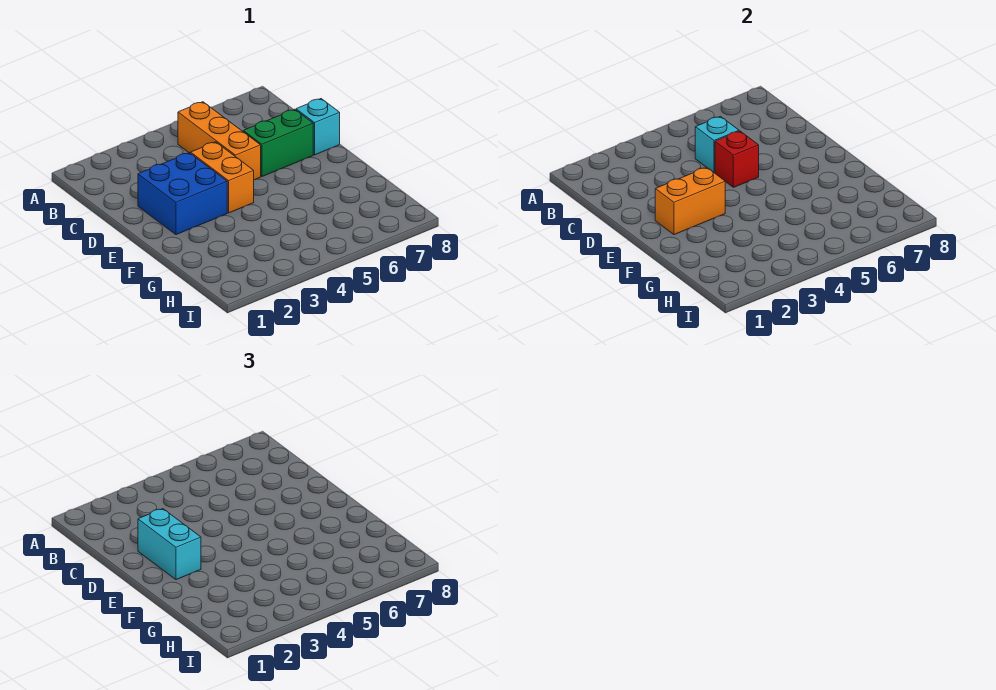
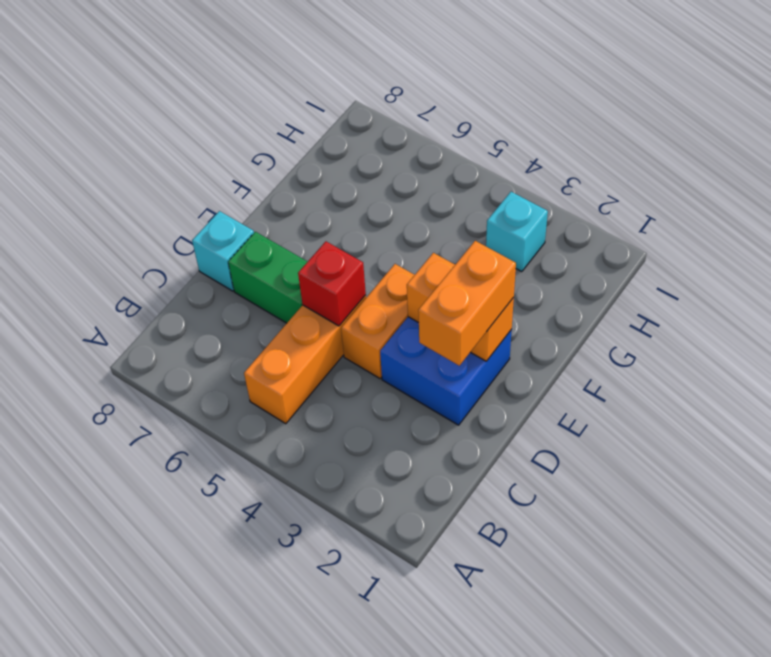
cyan brick C5 level 2 -> cyan brick H3 level 1
cyan brick D2:E2 level 3 -> orange brick D2:E2 level 3

